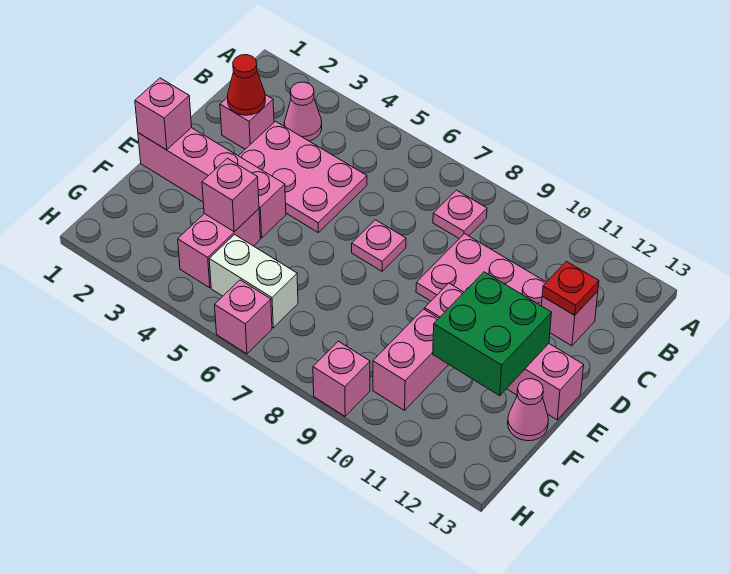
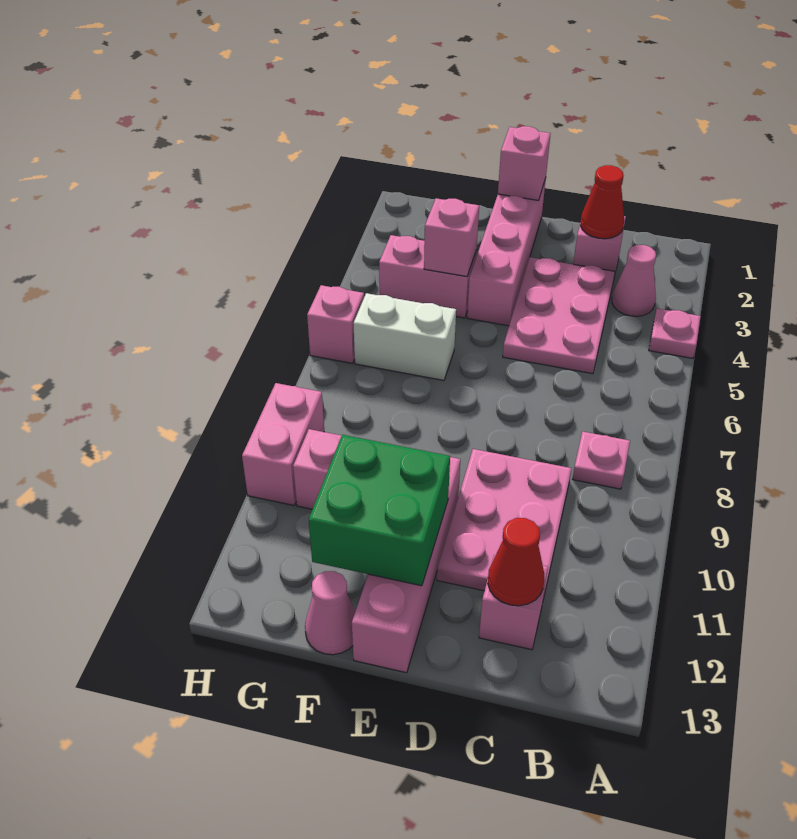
red plate C12 level 2 -> red cone C12 level 2
pink plate D7 level 1 -> pink plate A4 level 1
white brick G5:G6 level 1 -> white brick F6:G6 level 1
pink brick H9 level 1 -> pink brick H9:H10 level 1

